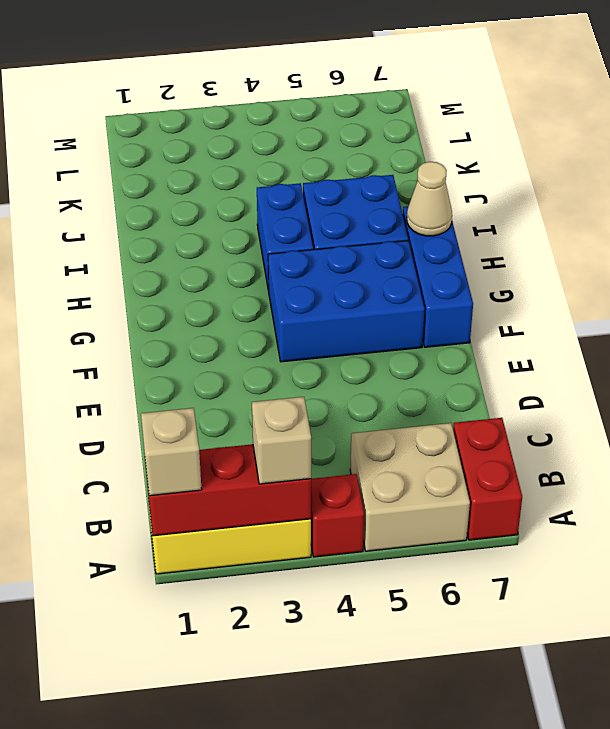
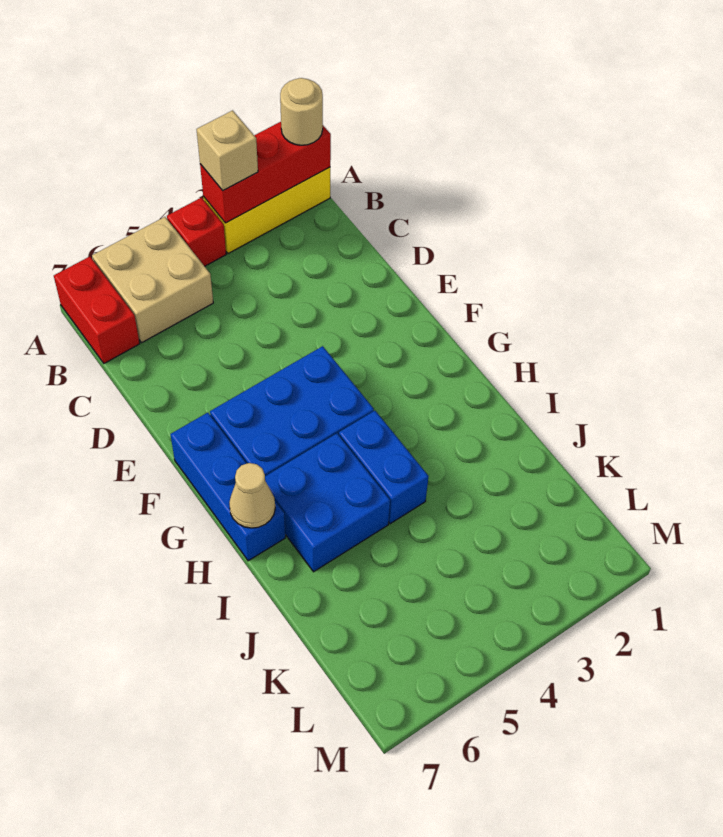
tan brick A1 level 3 -> tan round brick A1 level 3

